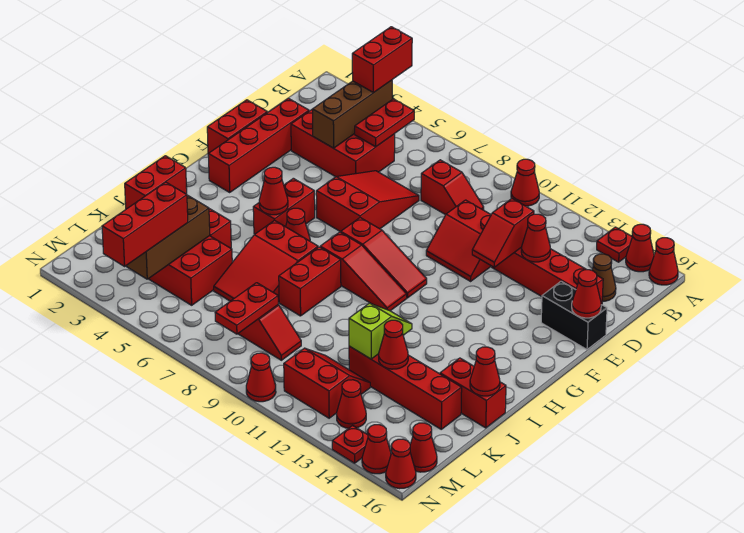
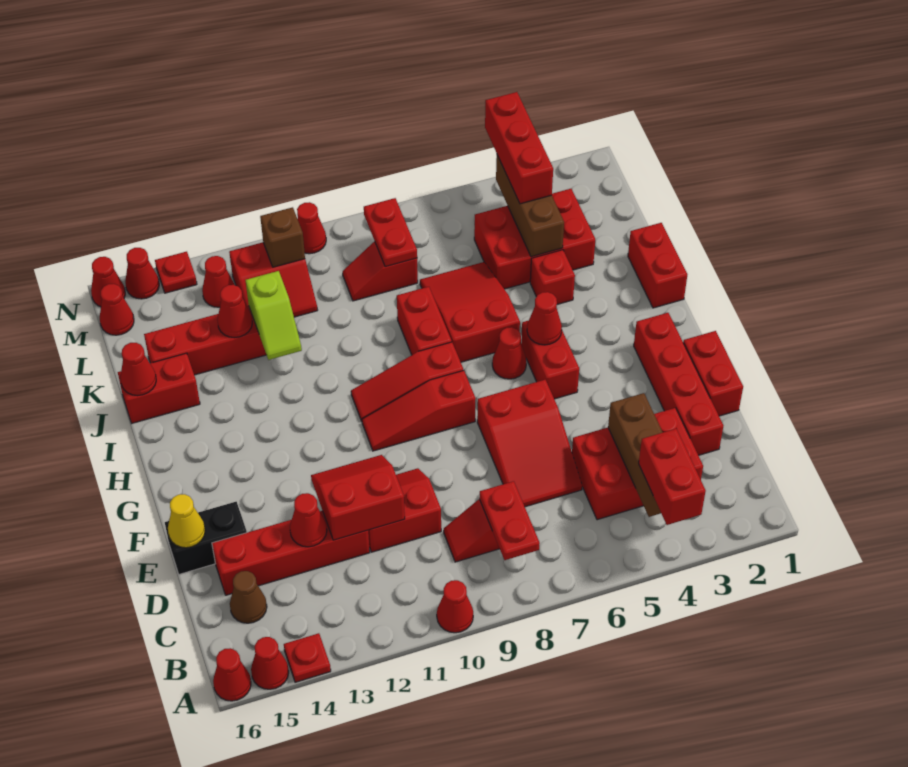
red plate B5:C5 level 2 -> red plate B8:C8 level 2
red slope D12:E12 level 2 top D -> red slope D11:E12 level 2 top D
red cone E16 level 2 -> yellow cone E16 level 2
none -> brown brick M11 level 2

